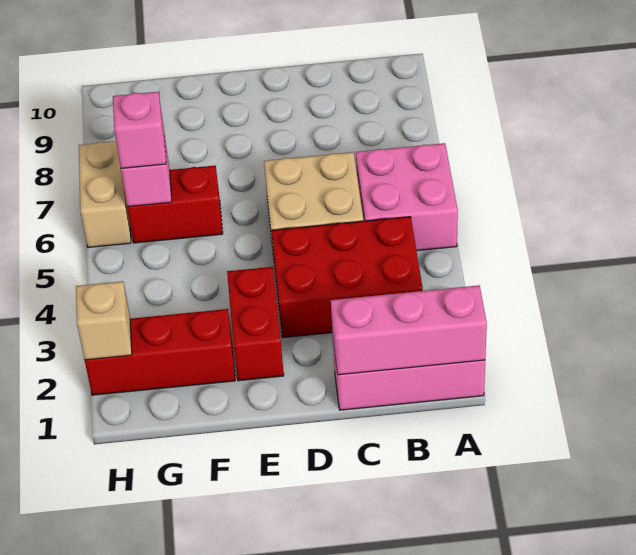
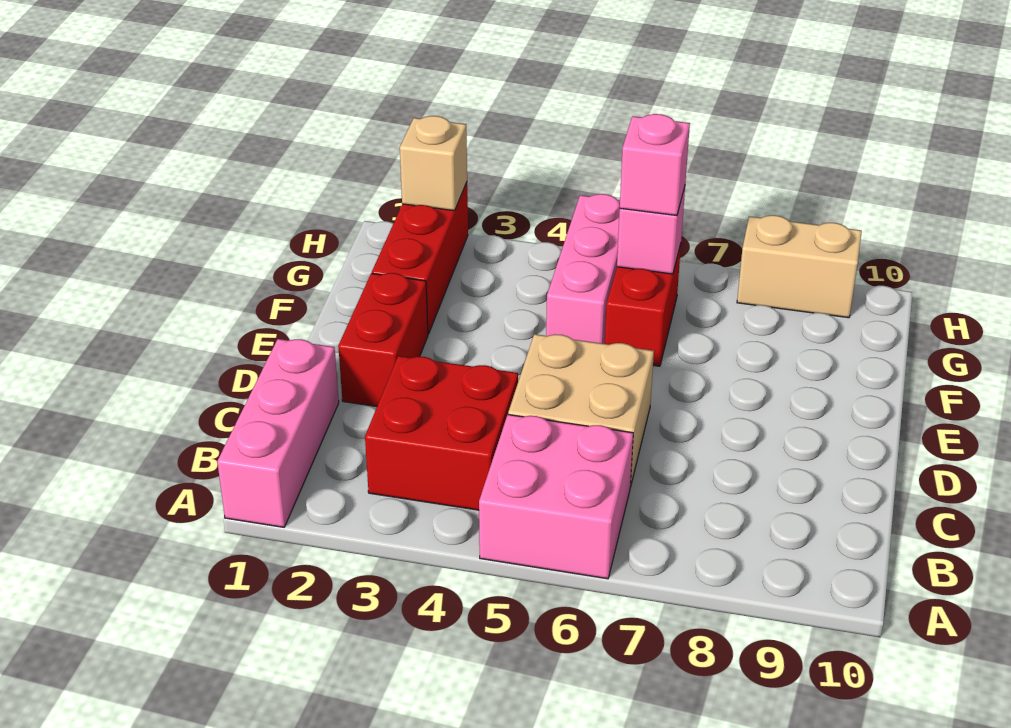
pink brick A1:C1 level 2 -> pink brick F5:H5 level 1
red brick B3:D4 level 1 -> red brick B3:C4 level 1
red brick E2:E3 level 1 -> red brick D2:E2 level 1
tan brick H6:H7 level 1 -> tan brick H8:H9 level 1

